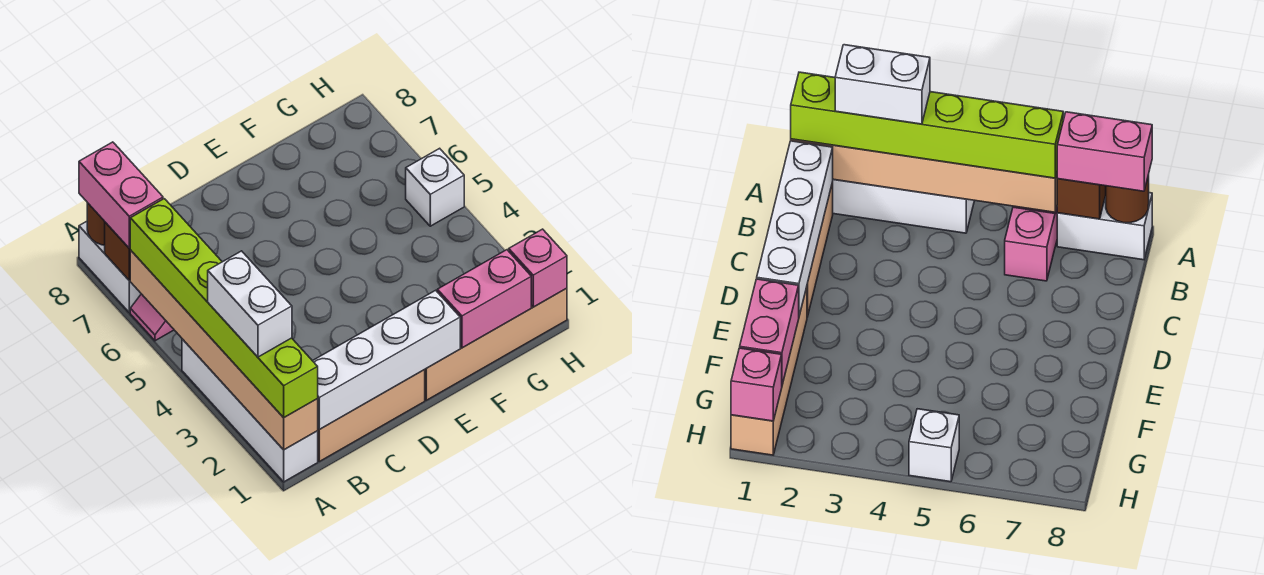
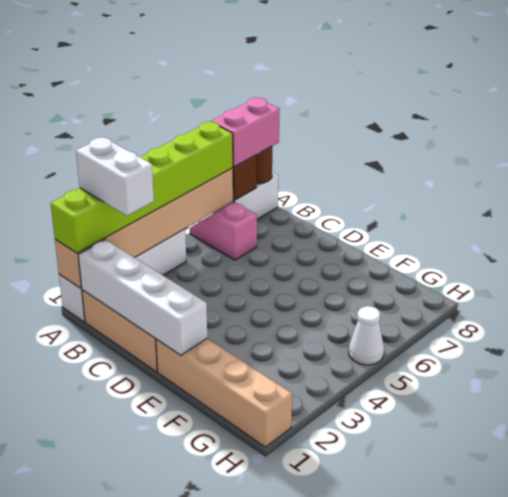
white brick A2:A3 level 4 -> white brick A2:B2 level 4
pink brick F1:G1 level 2 -> none
pink brick H1 level 2 -> none
white brick H5 level 1 -> white cone H5 level 1

